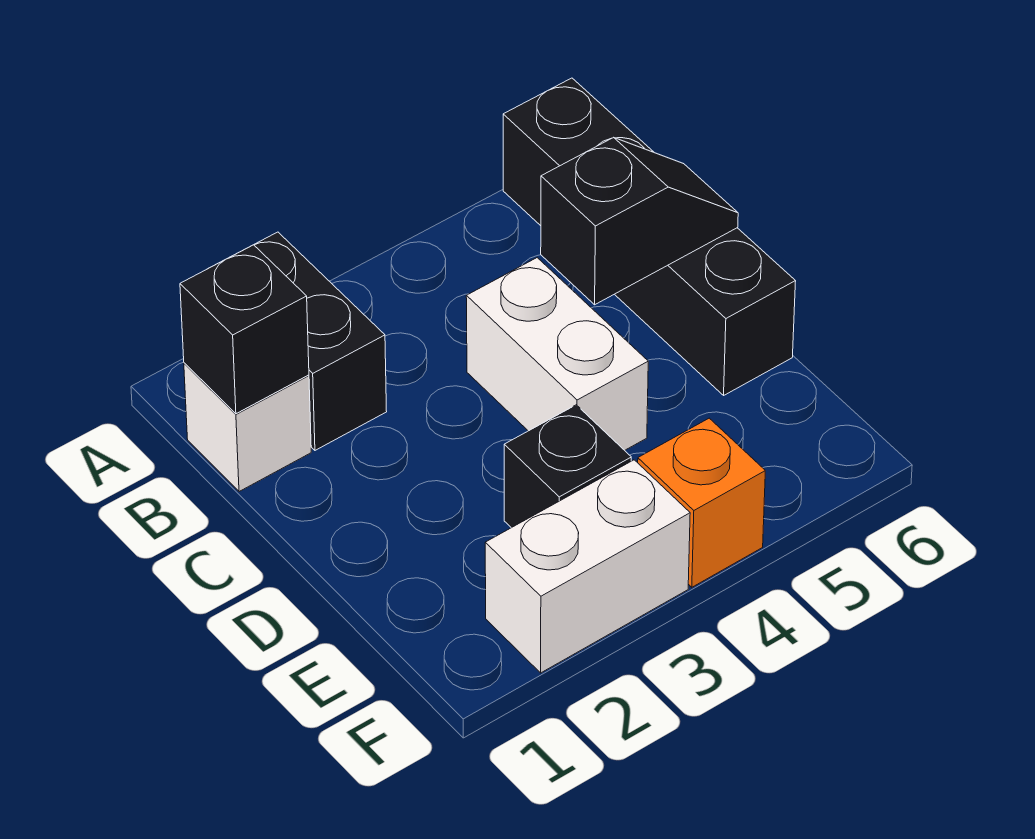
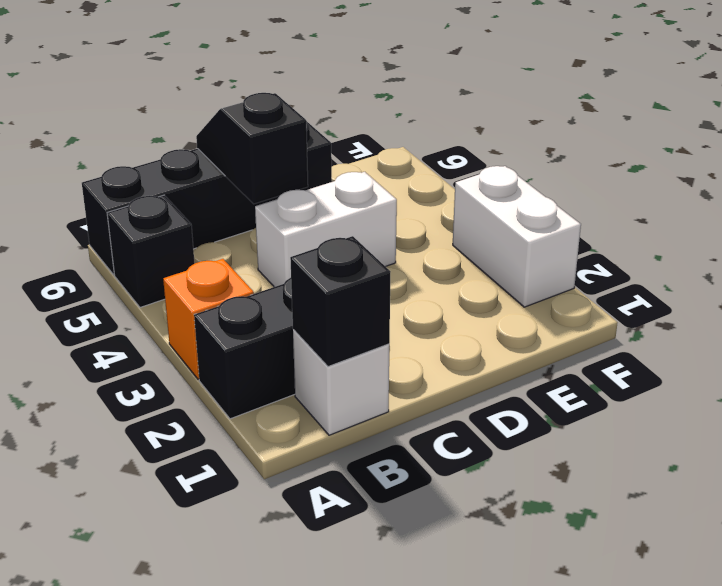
black brick E3 level 1 -> black brick A5 level 1
orange brick F4 level 1 -> orange brick A3 level 1

